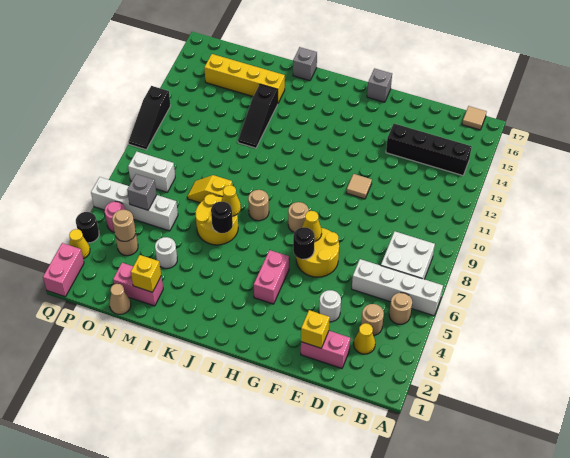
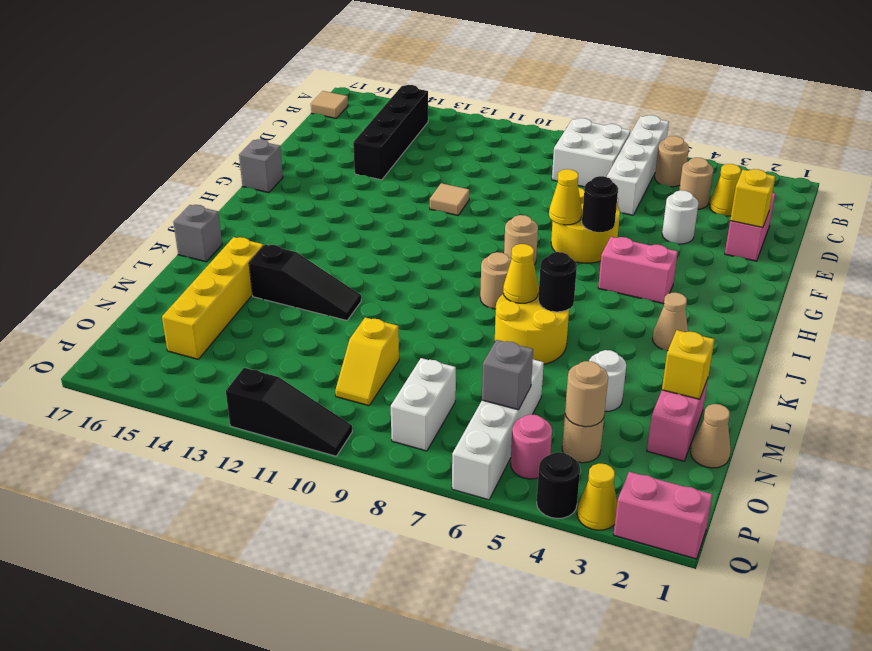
none -> tan cone J3 level 1
yellow slope L8:M8 level 1 top L -> yellow slope N10:O10 level 1 top N

